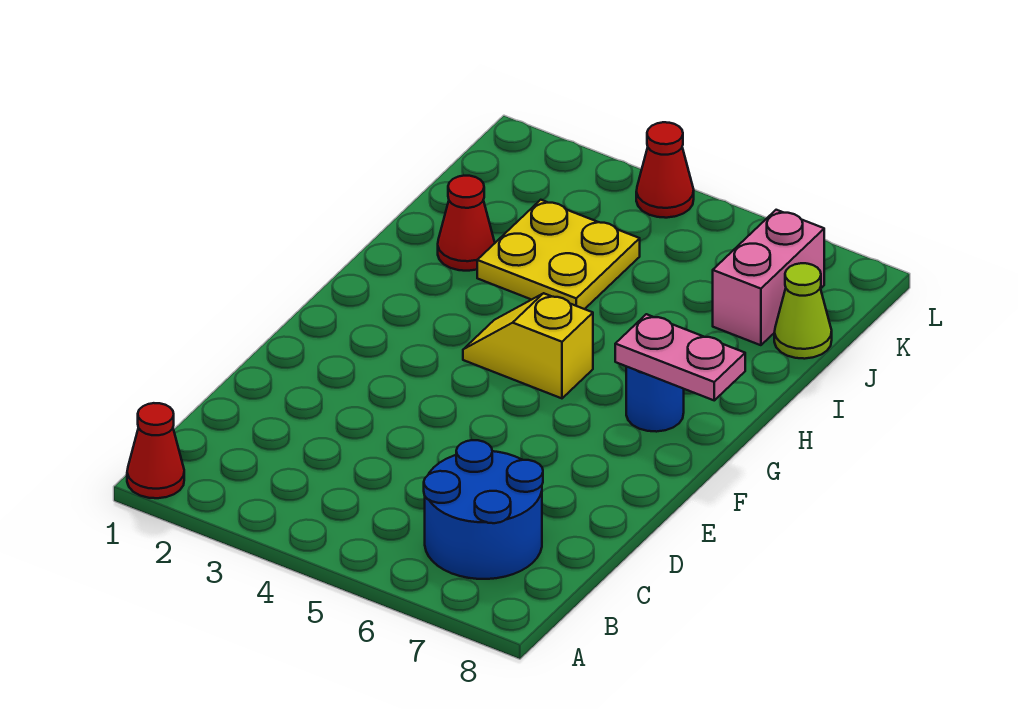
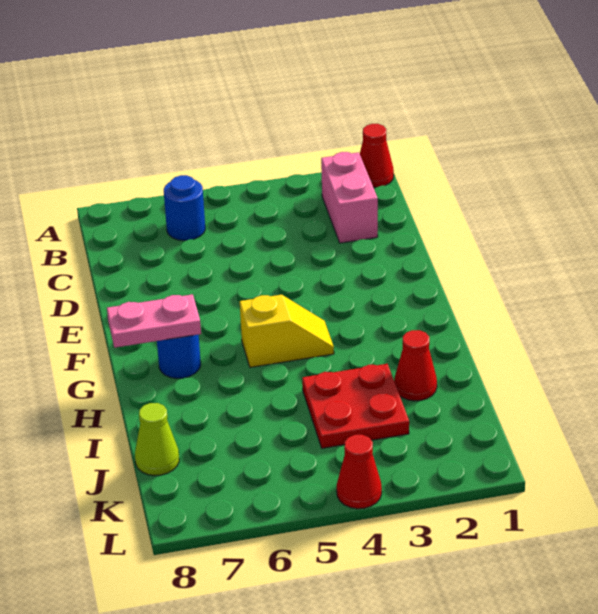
blue round brick B6:C7 level 1 -> blue round brick B6 level 1
yellow plate I3:J4 level 1 -> red plate I3:J4 level 1
pink brick J7:K7 level 1 -> pink brick B2:C2 level 1

